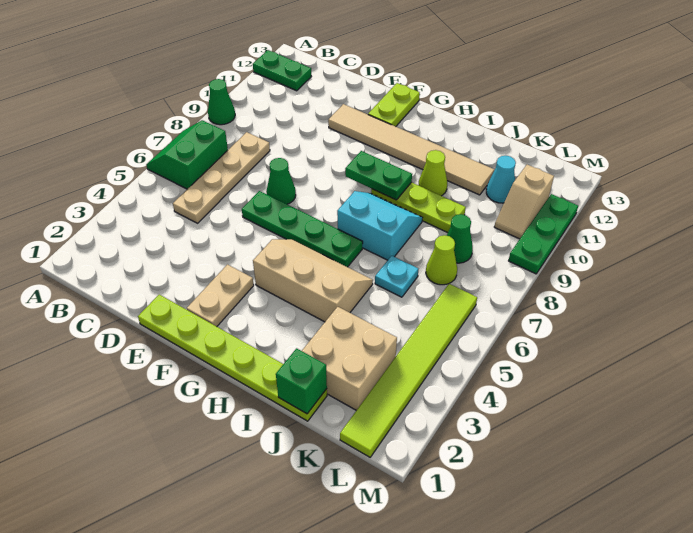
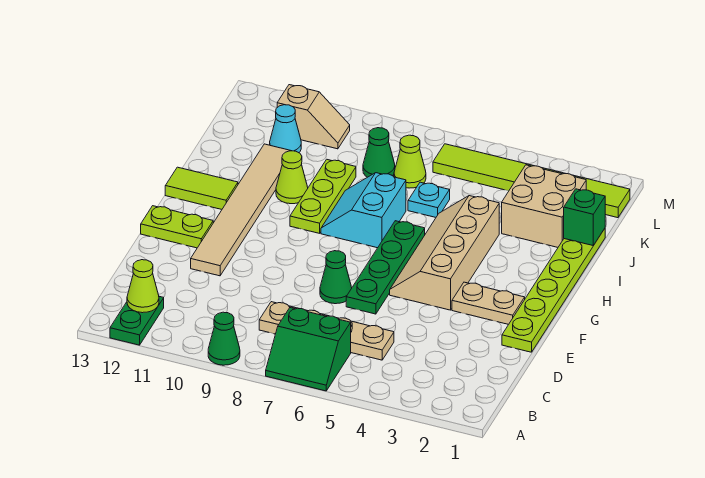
none -> lime cone B12 level 2
tan slope G4:I5 level 1 top 4 -> tan slope F4:I5 level 1 top 4
green plate G9:H9 level 2 -> none
none -> lime tile H12:H13 level 1
green plate M9:M11 level 1 -> none

